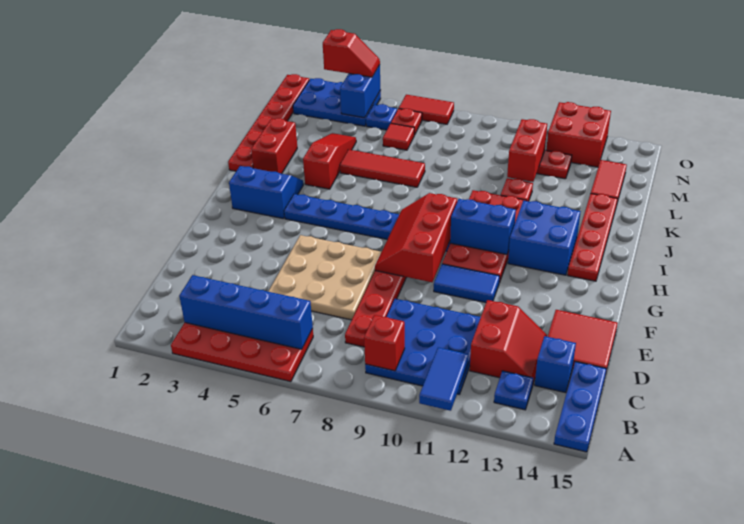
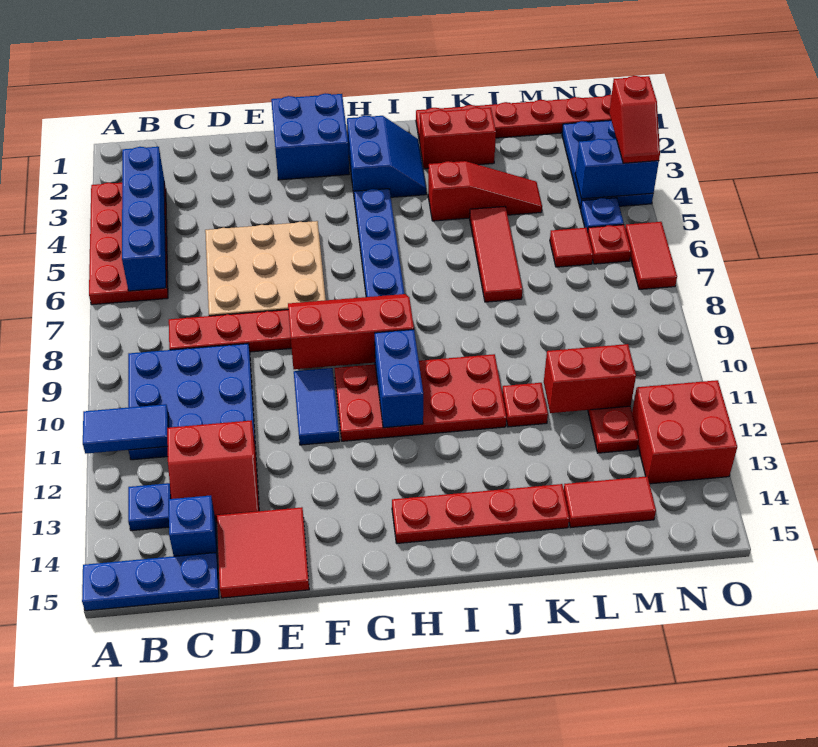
red brick B9 level 2 -> none
blue brick H12:I13 level 1 -> blue brick F1:G2 level 1

